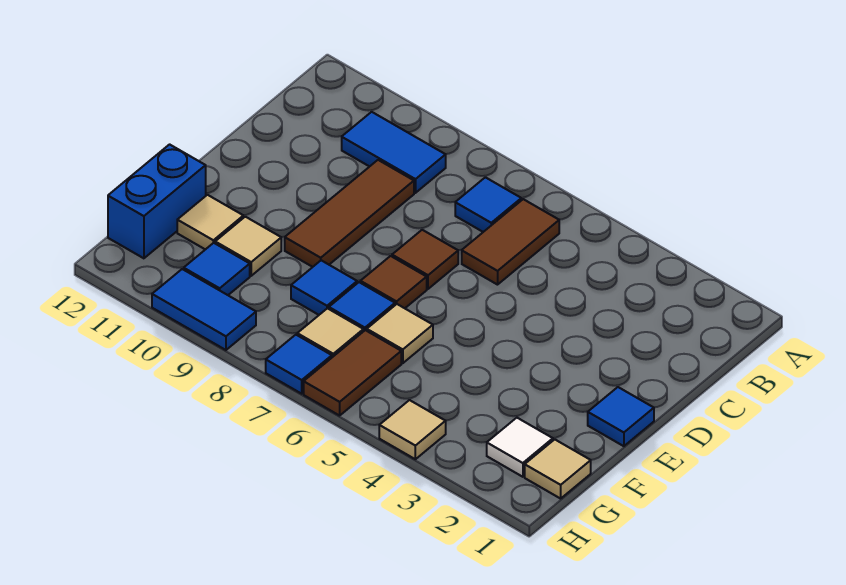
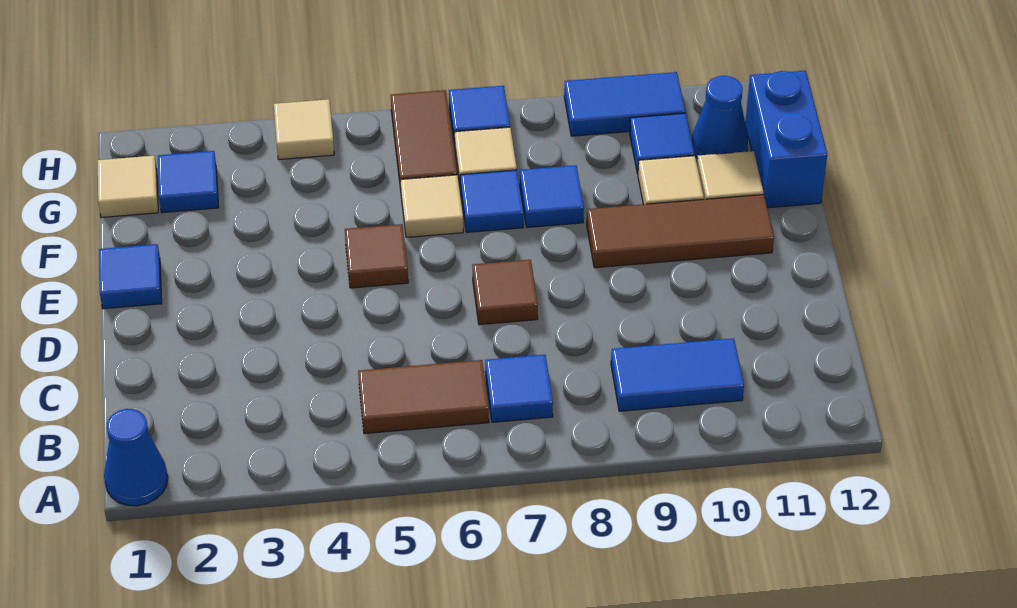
none -> blue cone A1 level 1
brown tile B6:C6 level 1 -> brown tile B5:B6 level 1
brown tile C9:E9 level 1 -> brown tile E9:E11 level 1
brown tile E7 level 1 -> brown tile E5 level 1
white tile G2 level 1 -> blue tile G2 level 1
none -> blue cone G11 level 1

